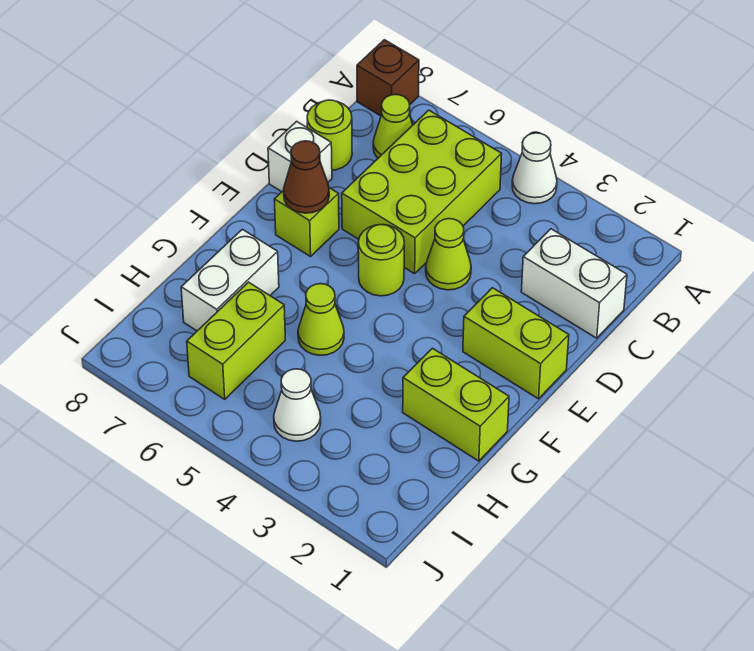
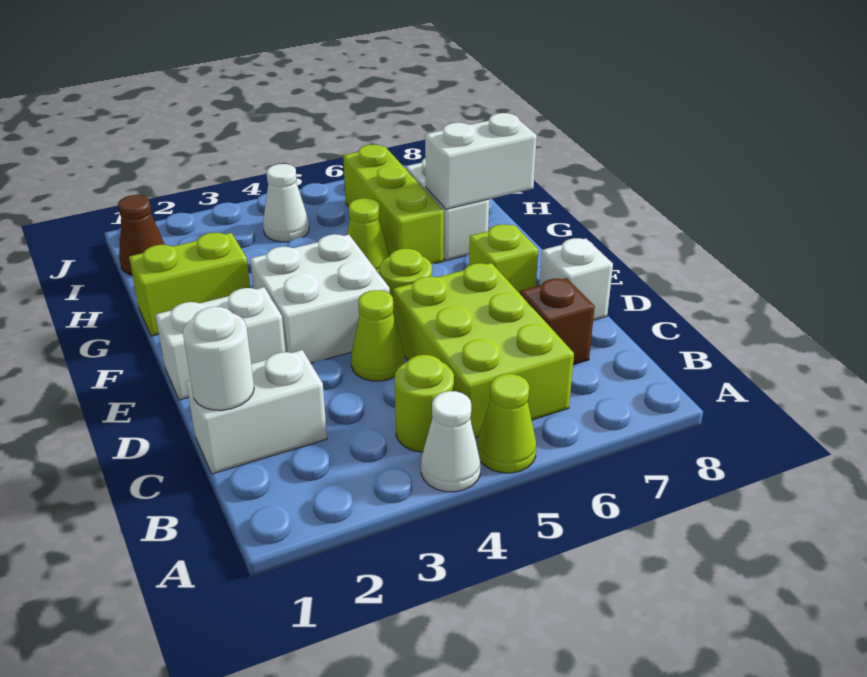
brown brick A8 level 1 -> brown brick C7 level 1
lime cone B7 level 1 -> lime cone A5 level 1
none -> white round brick C1 level 2
lime round brick C8 level 1 -> lime round brick B4 level 1
lime brick E1:E2 level 1 -> white brick E1:E2 level 1
none -> white brick E3:F4 level 1
brown cone E7 level 2 -> brown cone I1 level 1
none -> white brick G7:G8 level 2
lime brick H6:I6 level 1 -> lime brick G6:I6 level 1

